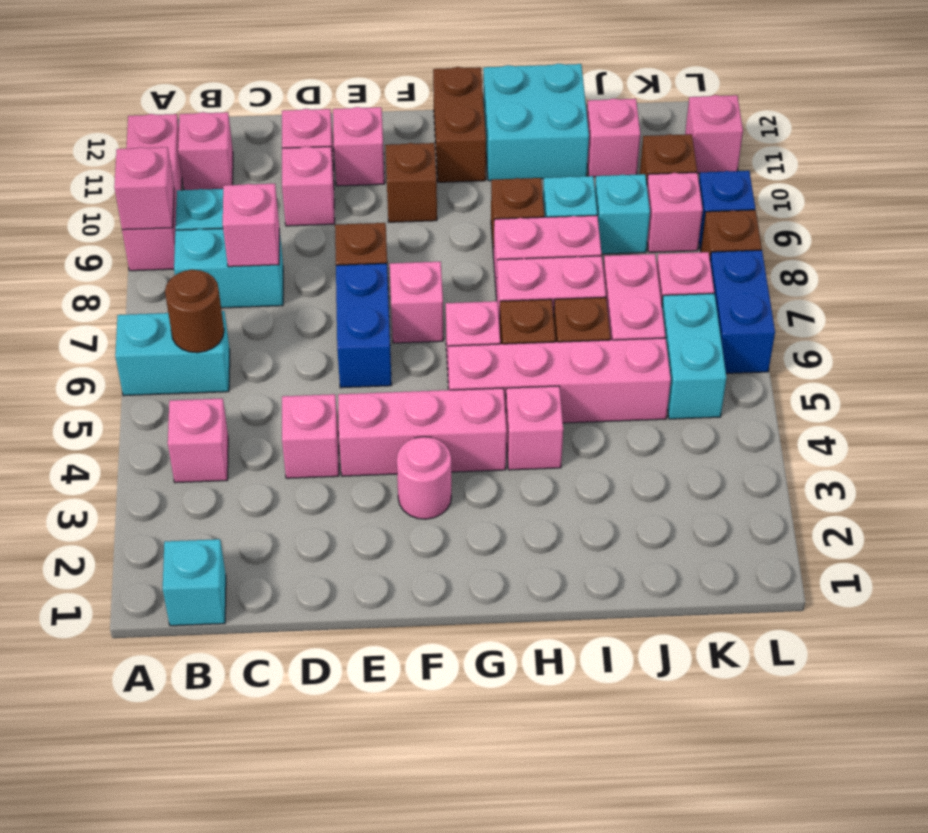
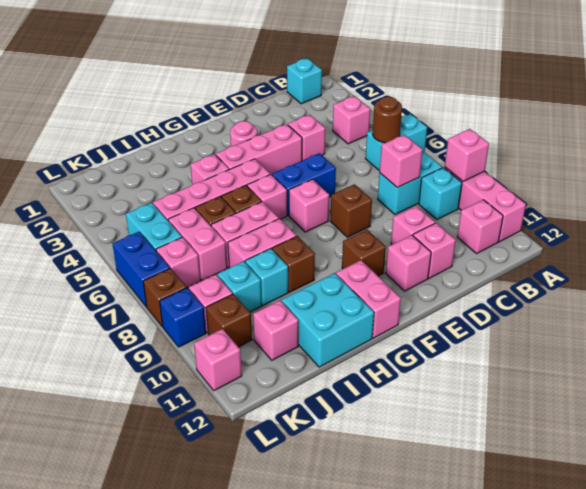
blue brick E6:E7 level 1 -> blue brick E6:F6 level 1
brown brick G11:G12 level 1 -> pink brick G11:G12 level 1

